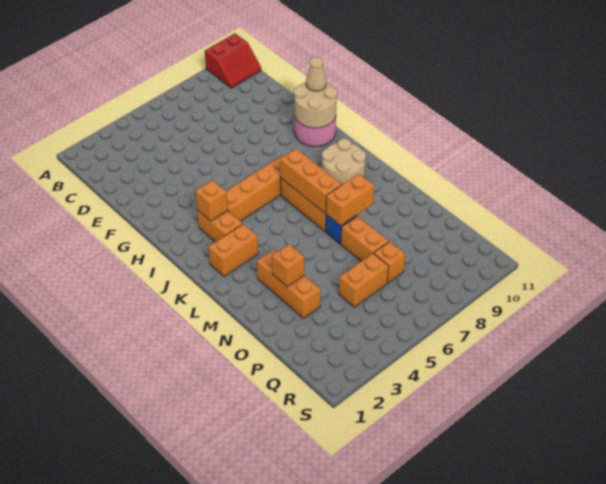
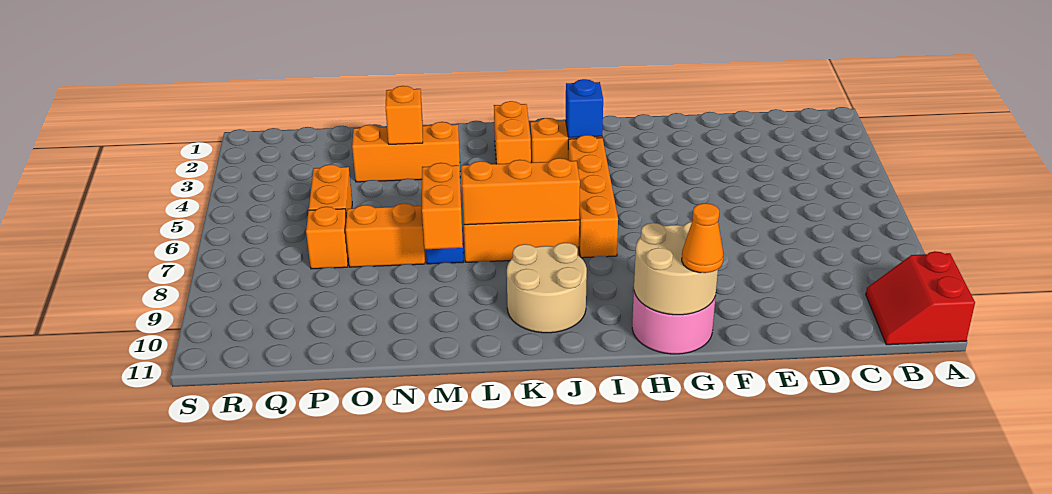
tan cone G11 level 3 -> orange cone G11 level 3
orange brick I3 level 2 -> blue brick I3 level 2

